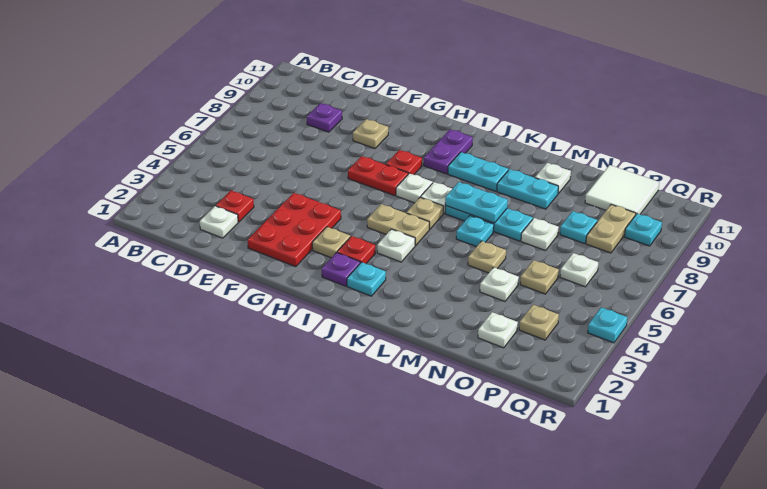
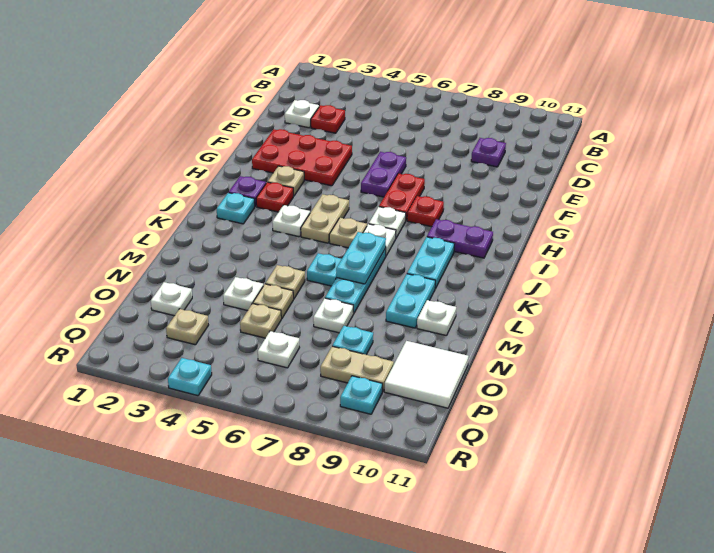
none -> purple plate F6:G6 level 1
tan plate F9 level 1 -> tan plate N5 level 1

